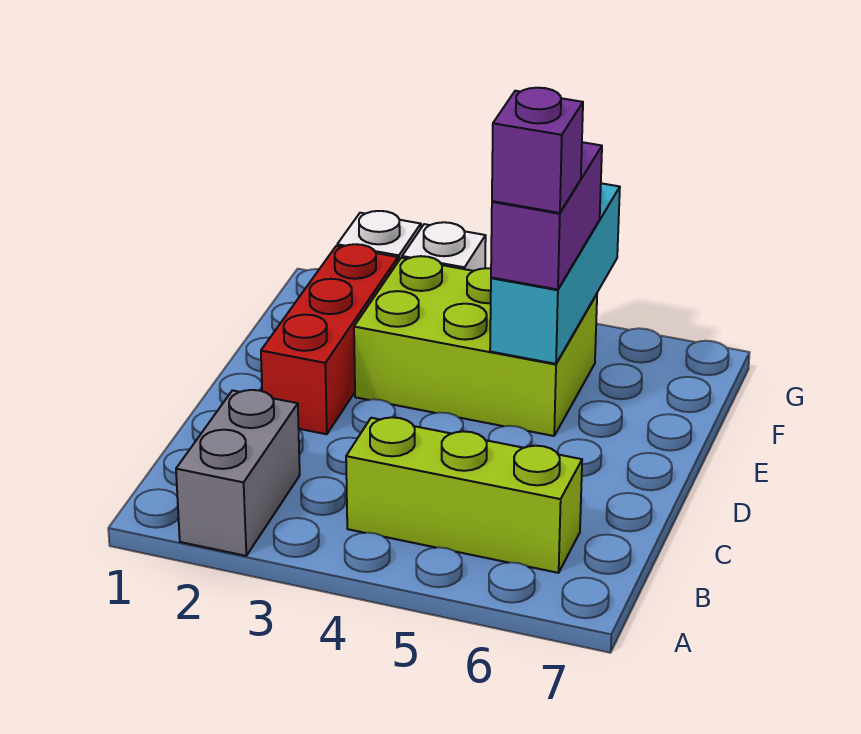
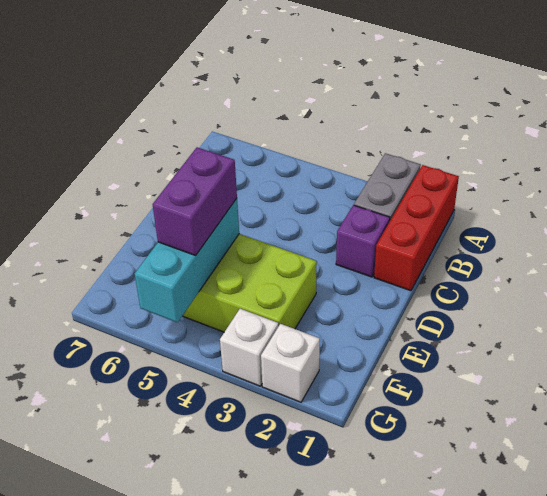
lime brick B4:B6 level 1 -> none
red brick D2:F2 level 1 -> red brick A1:C1 level 1
purple brick E5 level 4 -> purple brick C2 level 1

